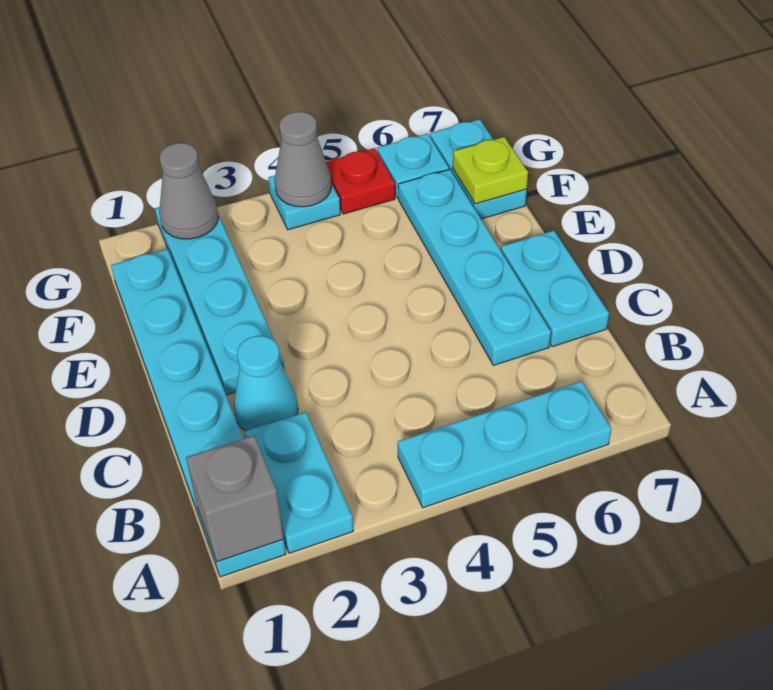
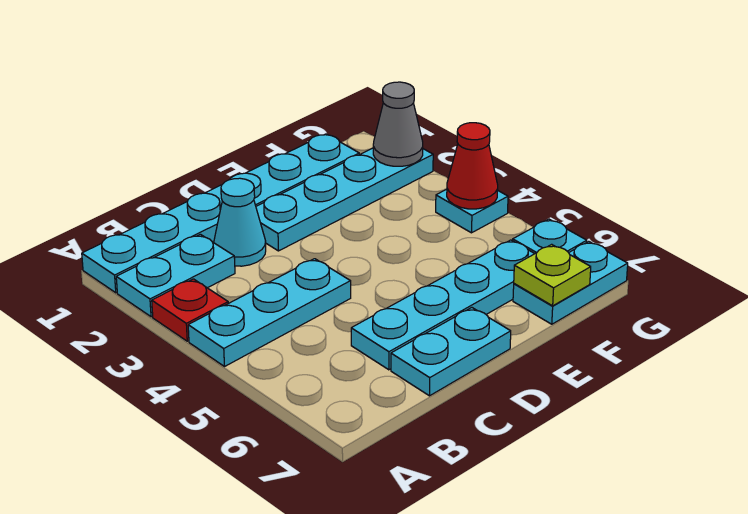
grey brick A1 level 2 -> none
cyan plate A4:A6 level 1 -> cyan plate A4:C4 level 1
grey cone G4 level 2 -> red cone G4 level 2
red plate G5 level 1 -> red plate A3 level 1

